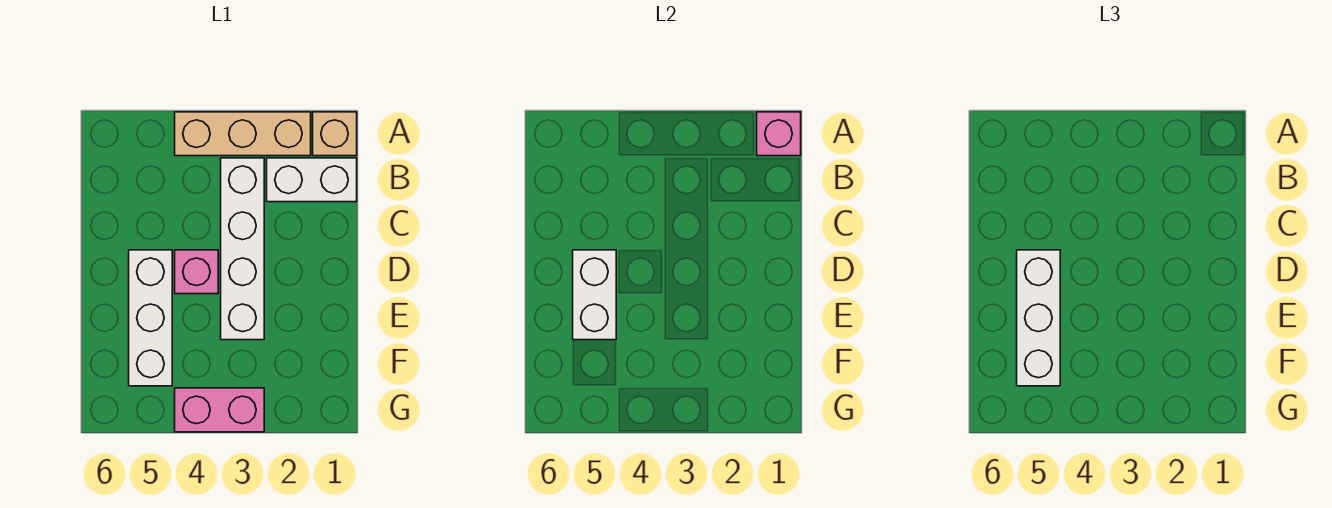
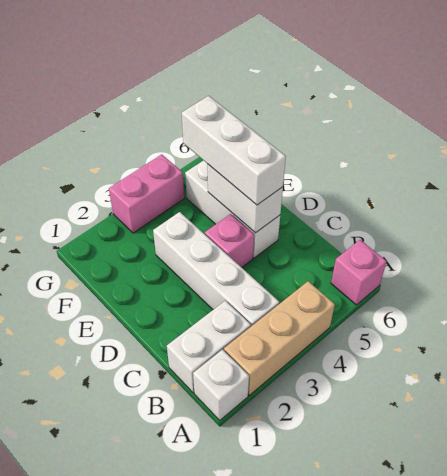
tan brick A1 level 1 -> white brick A1 level 1
pink brick A1 level 2 -> pink brick A6 level 1

